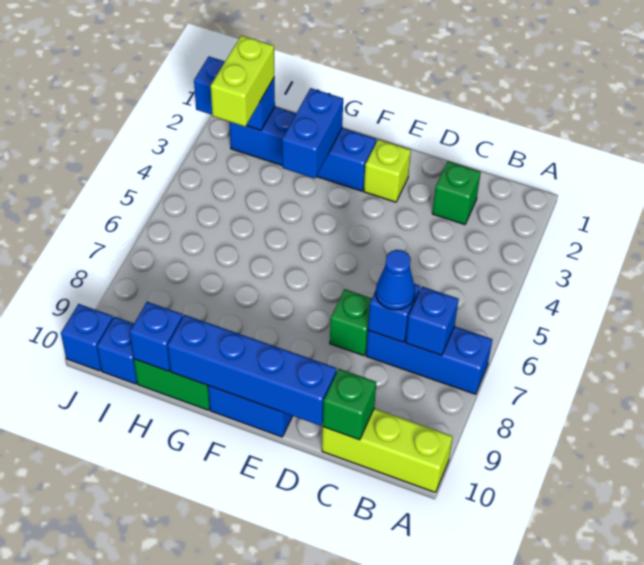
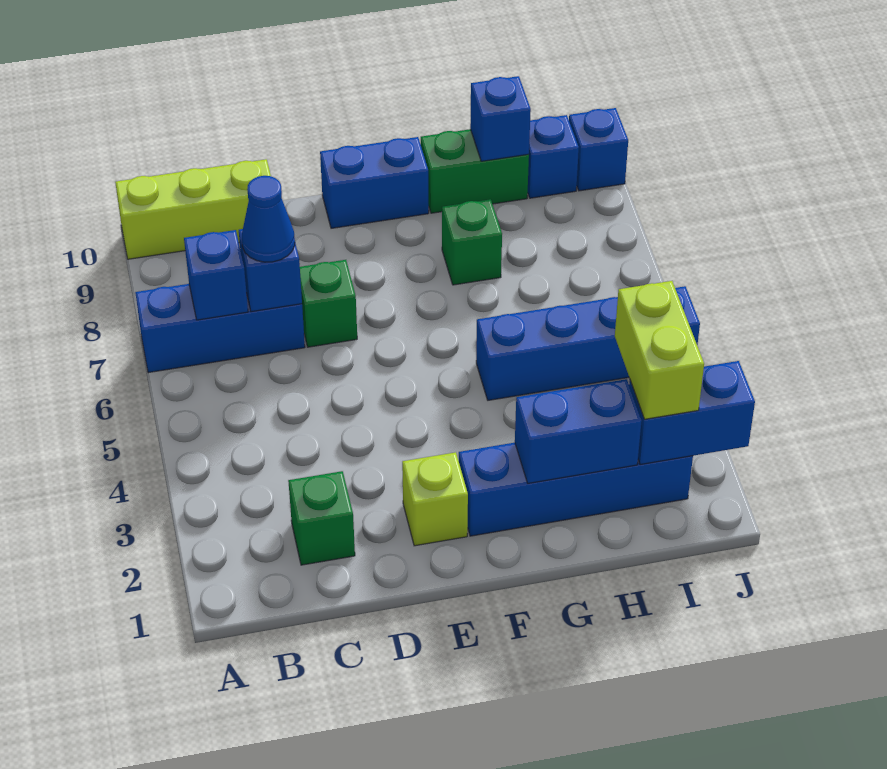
green brick C10 level 2 -> green brick G8 level 1
blue brick D10:G10 level 2 -> blue brick G5:J5 level 1
blue brick G2:G3 level 2 -> blue brick G2:H2 level 2

